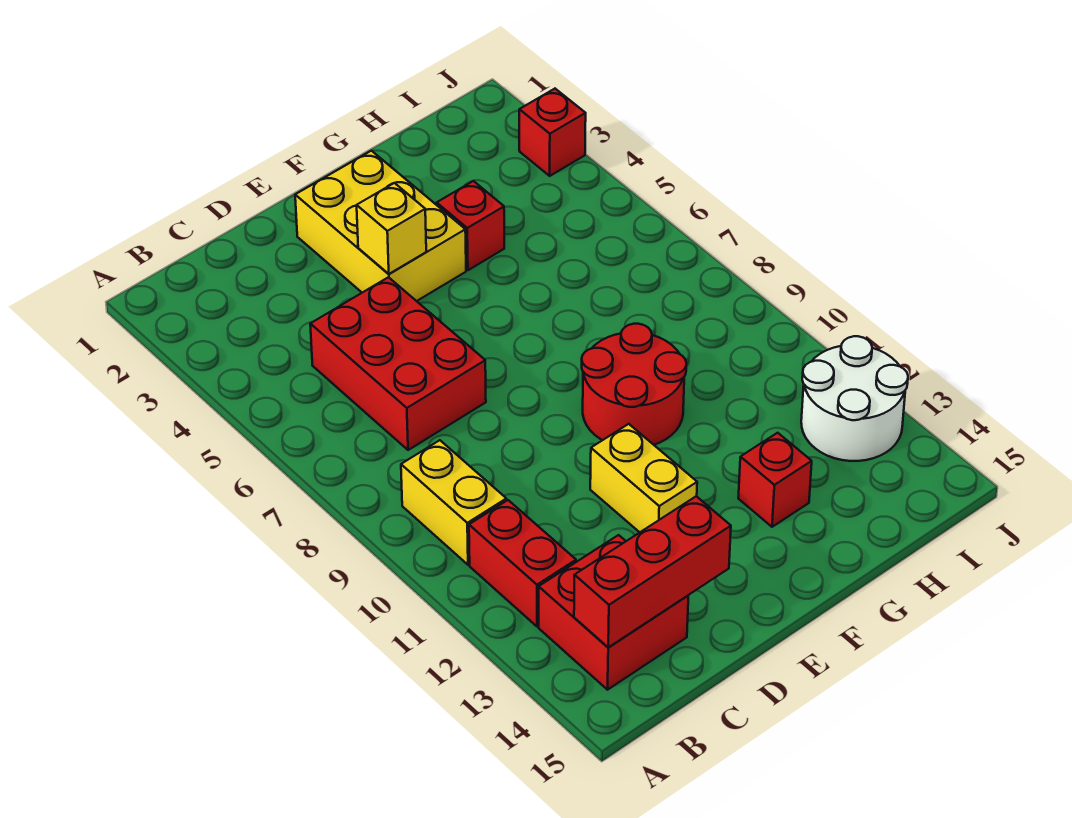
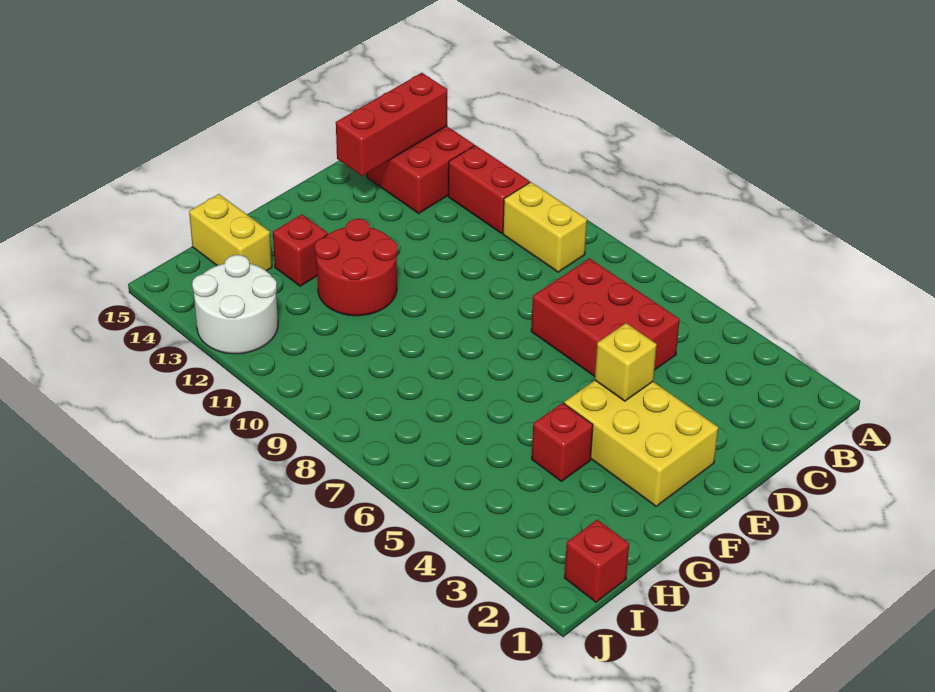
yellow brick E11:E12 level 1 -> yellow brick H14:H15 level 1
red round brick F9:G10 level 1 -> red round brick F11:G12 level 1
red brick J3 level 1 -> red brick I1 level 1

